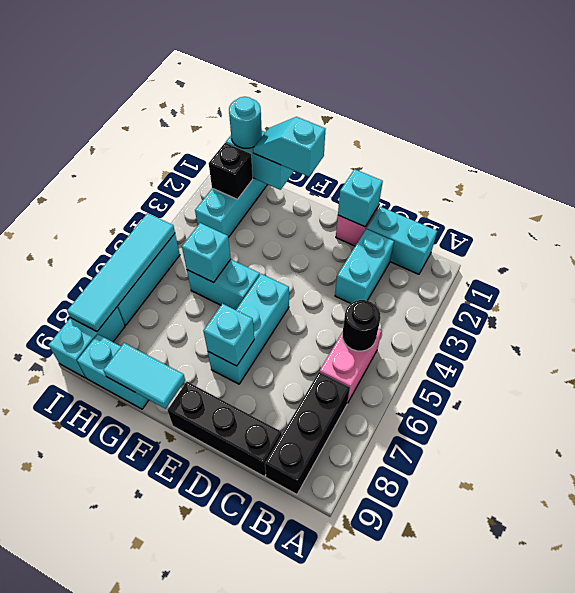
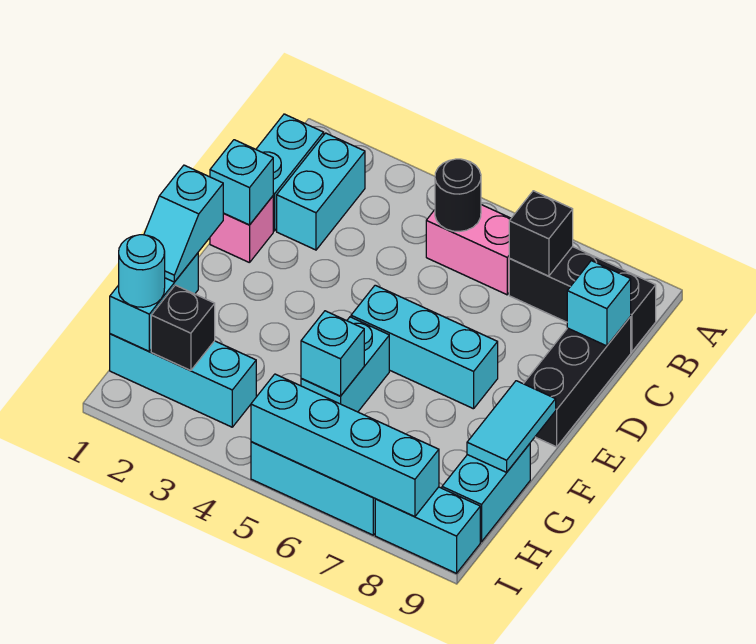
none -> black brick B7 level 2
cyan brick C2:C3 level 1 -> cyan brick B2:C2 level 1
cyan brick E7 level 2 -> cyan brick C9 level 2
cyan tile I5:I8 level 2 -> cyan brick I5:I8 level 2

